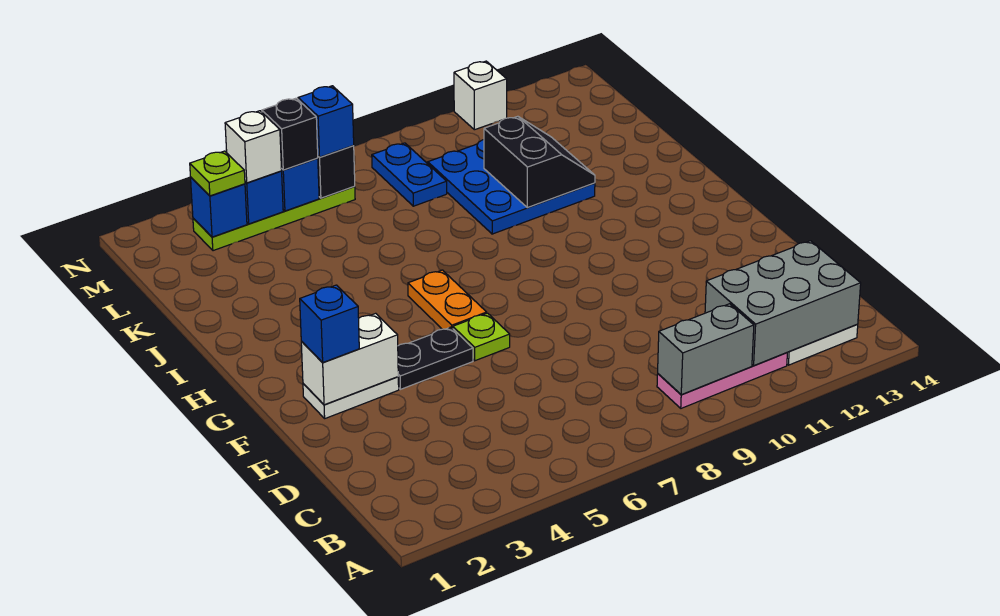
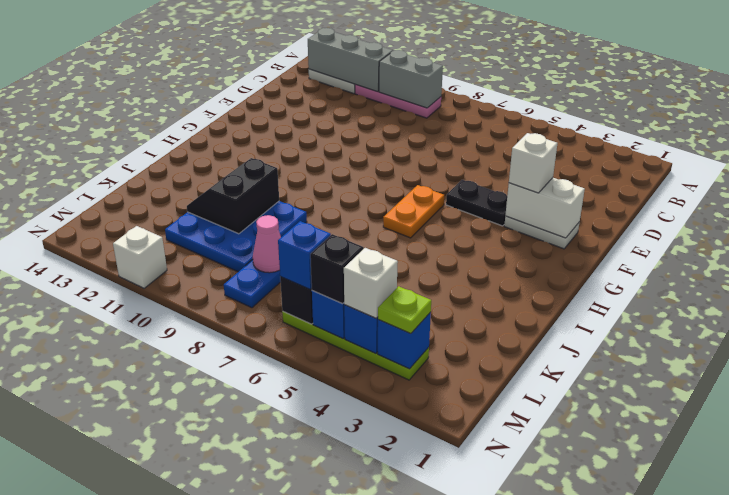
grey brick B11:C13 level 2 -> grey brick B11:B13 level 2
blue brick F2 level 3 -> none
none -> white brick F3 level 3
lime plate F6 level 1 -> none
none -> pink cone L8 level 2

